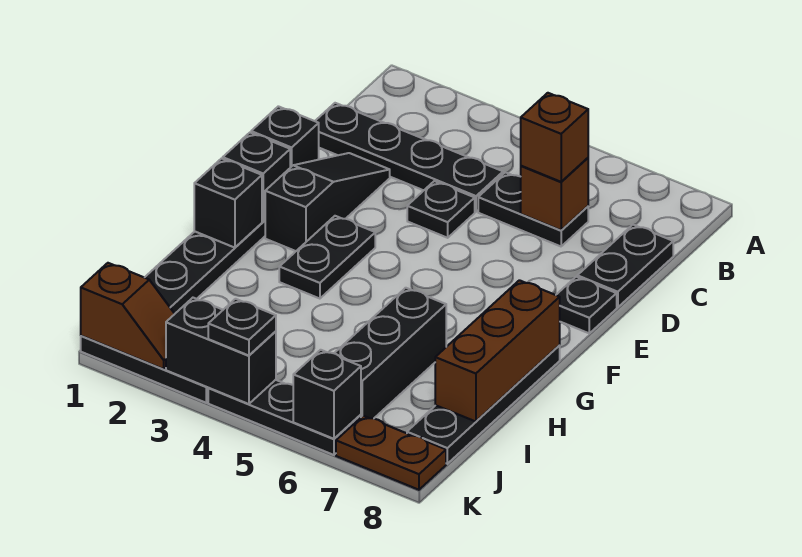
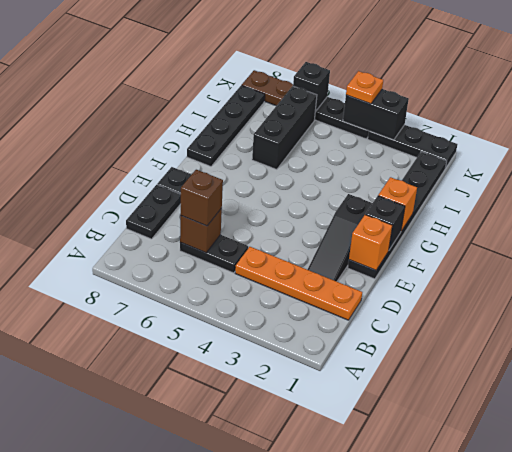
black plate C1:C4 level 1 -> orange plate C1:C4 level 1
black plate D4 level 1 -> none
black brick E1 level 2 -> orange brick E1 level 2
black plate F3:G3 level 1 -> none
black brick G1 level 2 -> orange brick G1 level 2
brown brick G8:I8 level 2 -> none
brown slope K1:K2 level 2 top 1 -> none
black plate K4 level 3 -> orange plate K4 level 3

